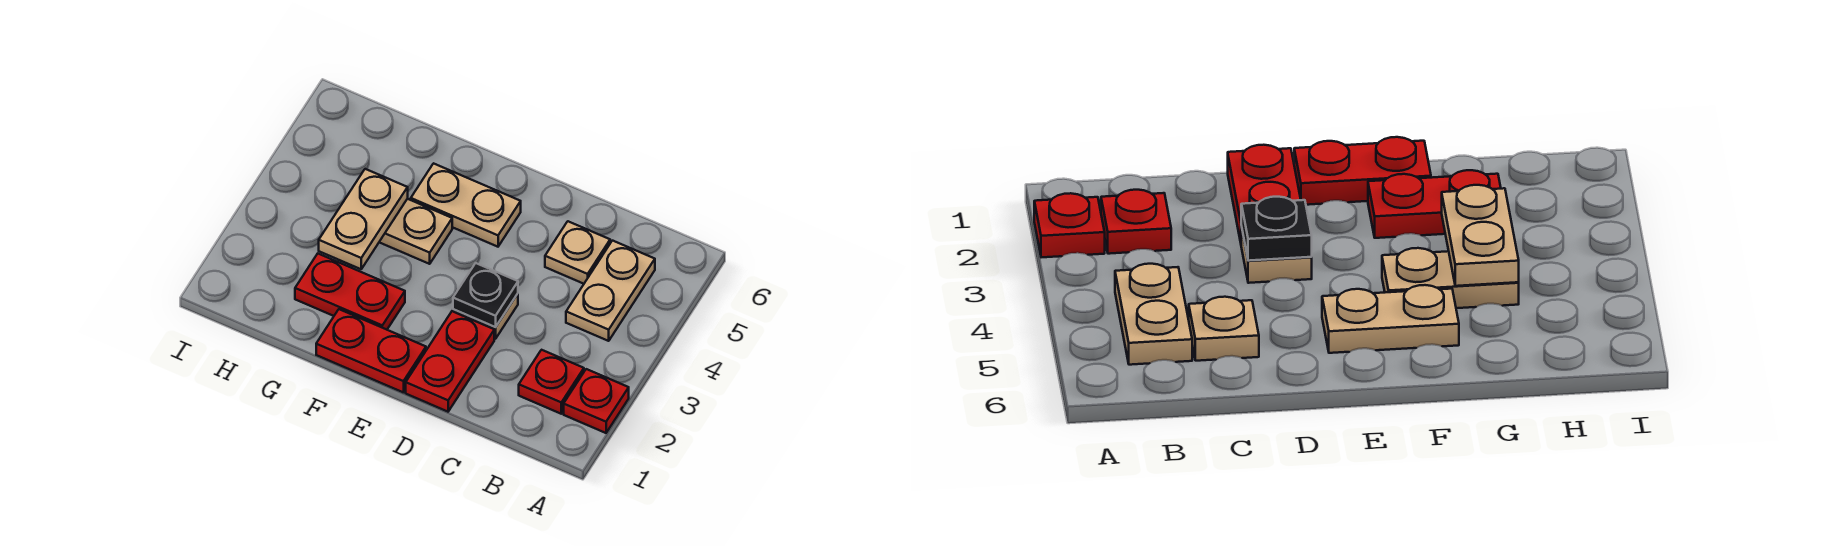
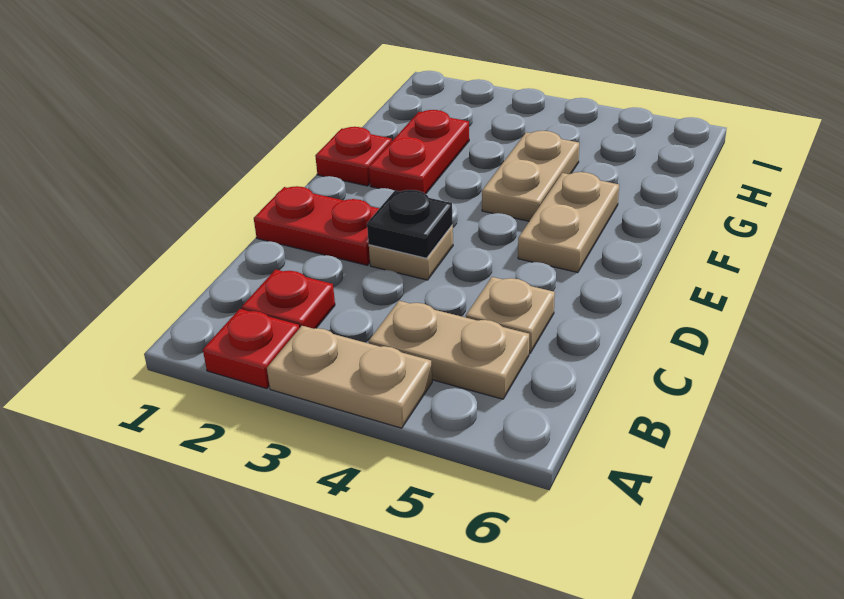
red plate E1:F1 level 1 -> red plate F1 level 1
tan plate G3:G4 level 2 -> tan plate A3:A4 level 1

